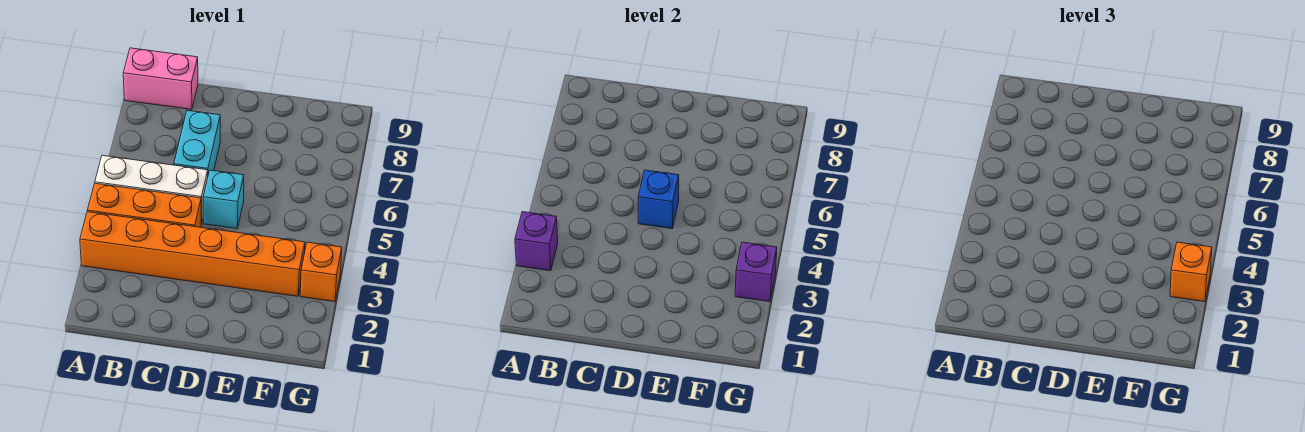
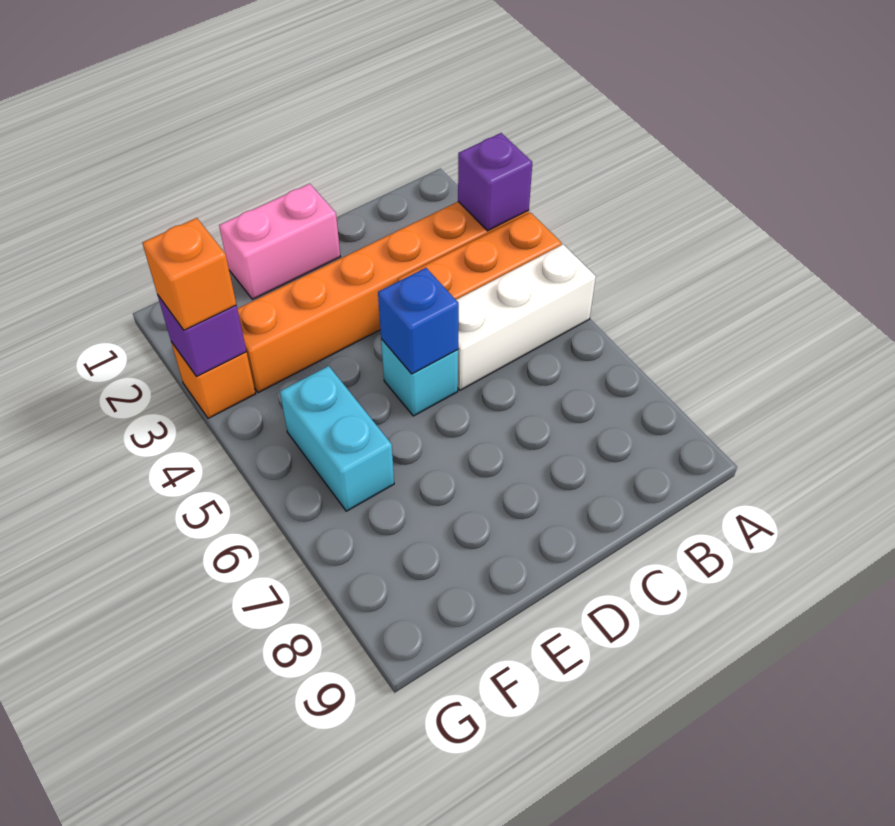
pink brick A9:B9 level 1 -> pink brick D1:E1 level 1
cyan brick C6:C7 level 1 -> cyan brick F5:F6 level 1

